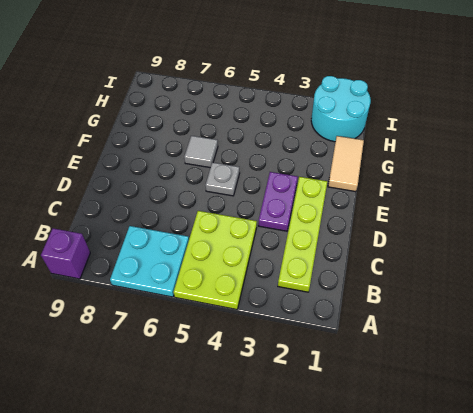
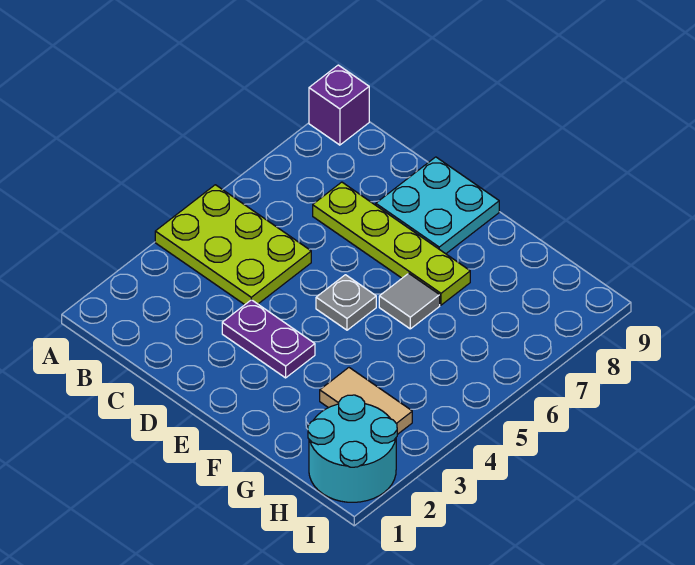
cyan plate A6:B7 level 1 -> cyan plate D8:E9 level 1
lime plate B2:E2 level 1 -> lime plate C7:F7 level 1
tan tile F1:G1 level 1 -> tan tile G3:H3 level 1

